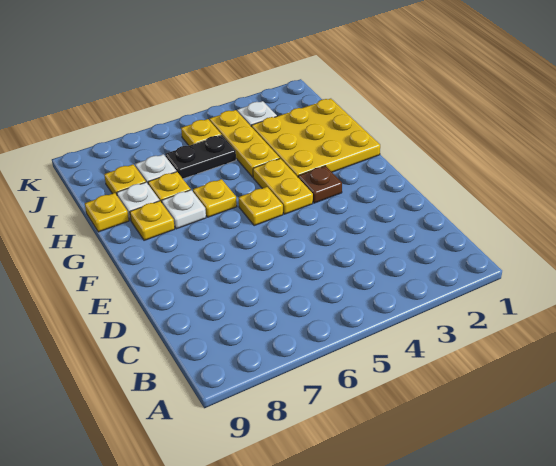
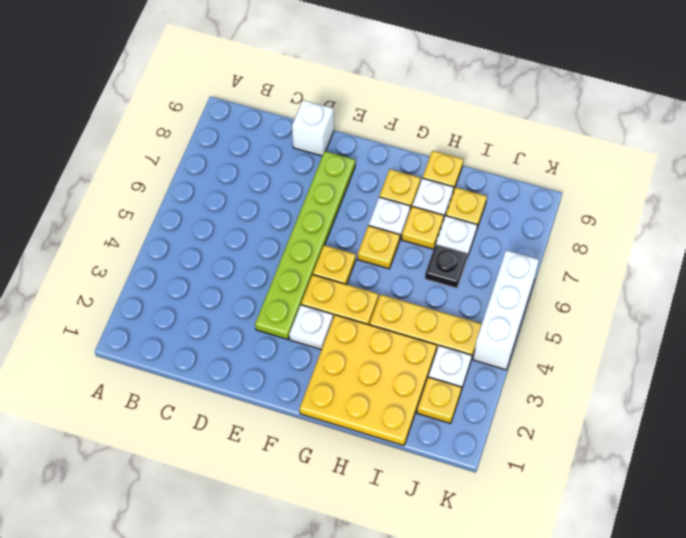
none -> white brick D9 level 1
none -> lime plate E3:E8 level 1
brown plate F3 level 1 -> white plate F3 level 1
black plate I5:I6 level 1 -> black plate I6 level 1
yellow plate J5 level 1 -> yellow plate J2 level 1
none -> white brick K4:K6 level 1

